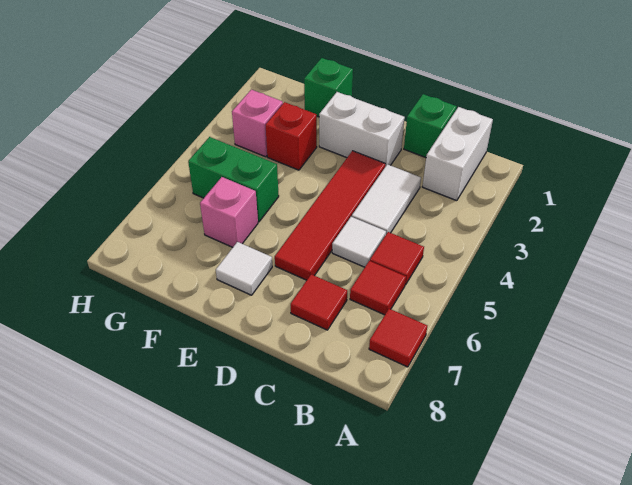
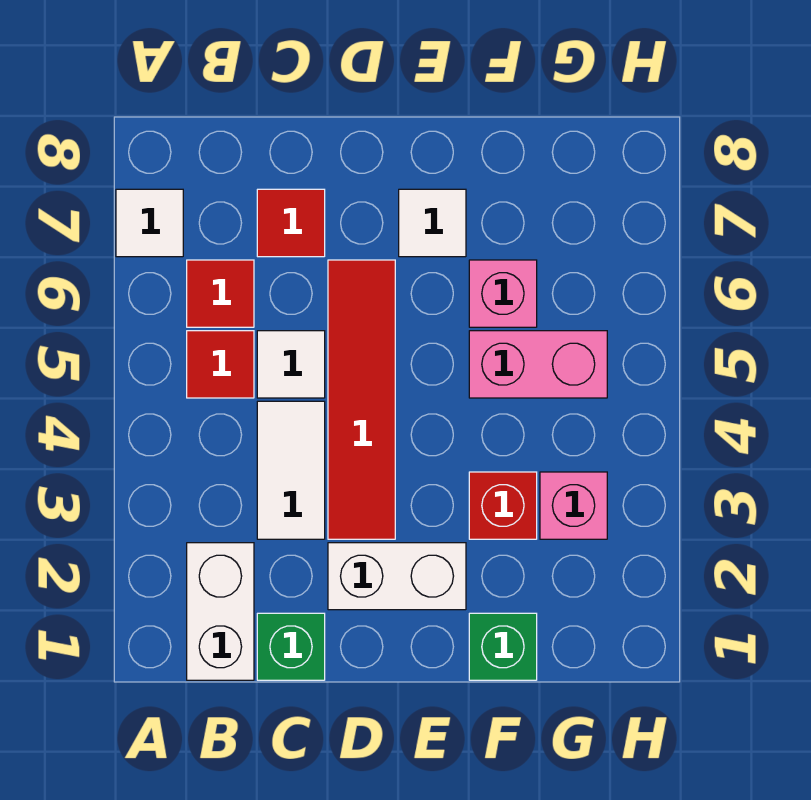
red tile A7 level 1 -> white tile A7 level 1
green brick F5:G5 level 1 -> pink brick F5:G5 level 1

